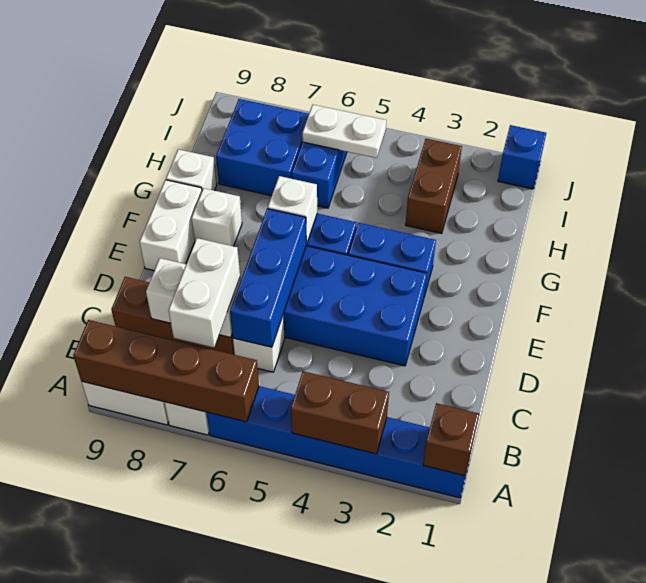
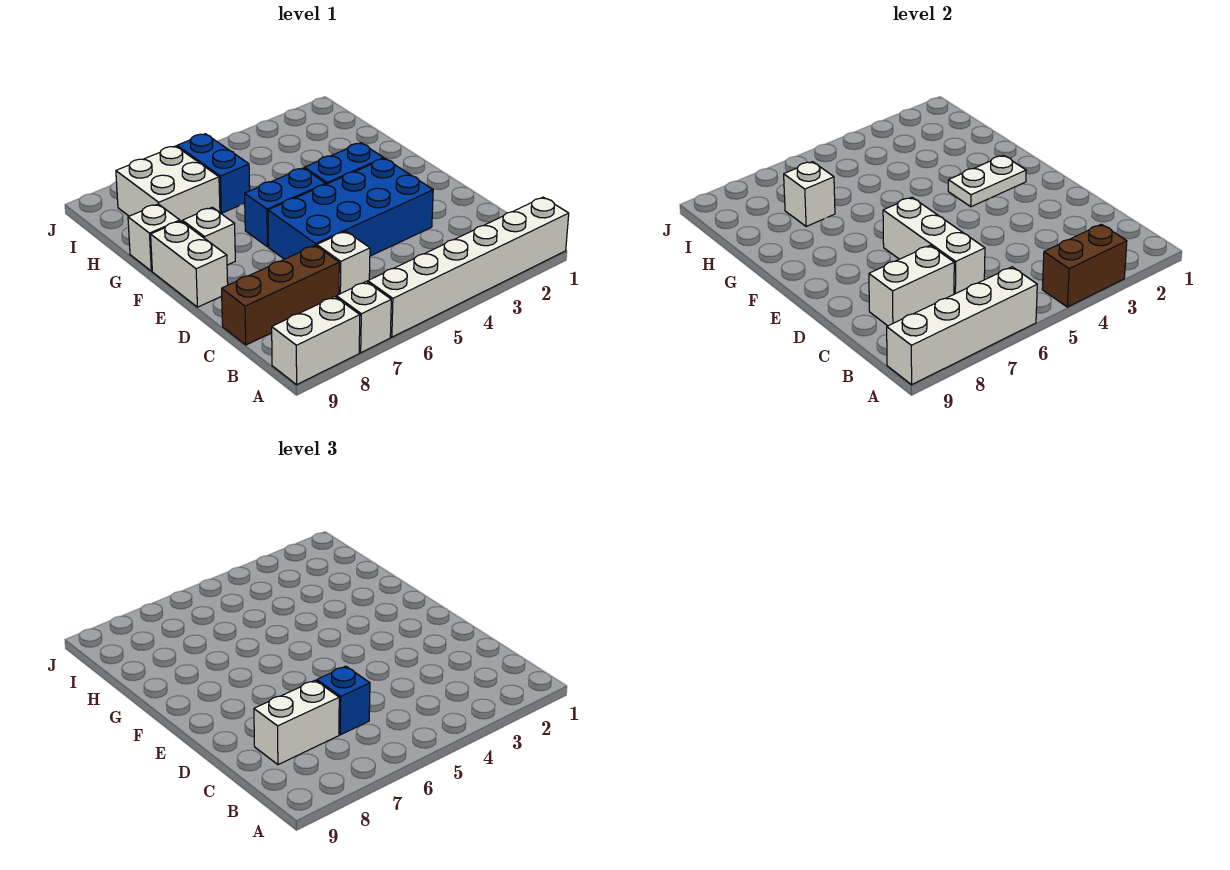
blue brick A1:A6 level 1 -> white brick A1:A6 level 1
brown brick A1 level 2 -> none
brown brick A6:A9 level 2 -> white brick A6:A9 level 2
white brick B7:C7 level 3 -> white brick C7:C8 level 3
blue brick C6:E6 level 2 -> white brick C6:E6 level 2
white brick F6 level 2 -> white brick H7 level 2
brown brick H3:I3 level 1 -> none
blue brick H7:I8 level 1 -> white brick H7:I8 level 1
white plate I5:I6 level 2 -> white plate F2:F3 level 2
blue brick J1 level 1 -> blue brick C6 level 3

